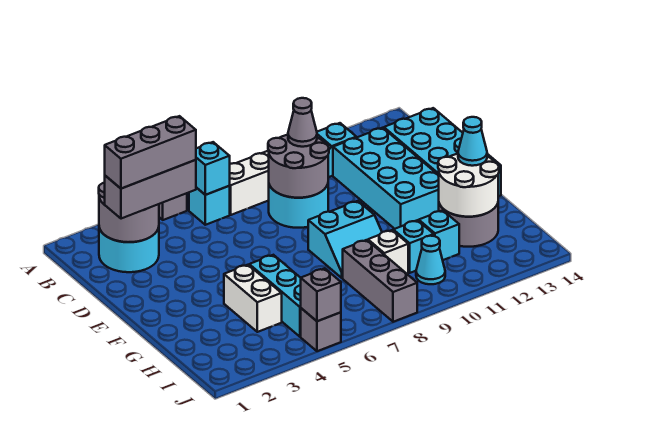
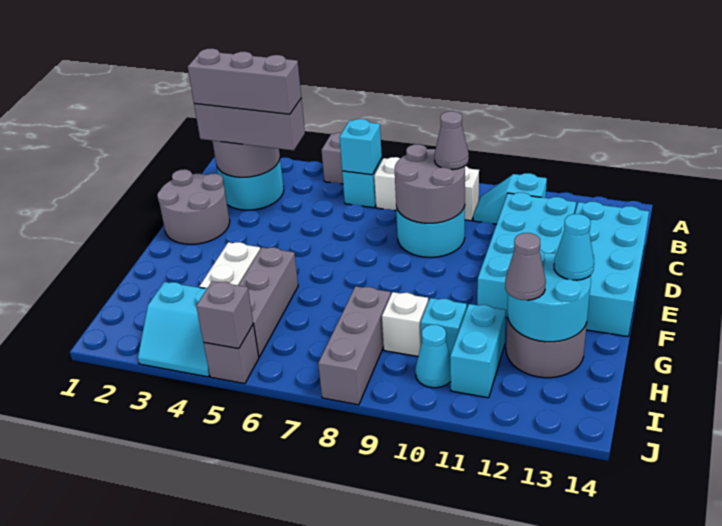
none -> grey round brick D1:E2 level 1
cyan slope F8:G9 level 1 top F -> cyan slope I3:J4 level 1 top I
cyan brick G5:I5 level 1 -> grey brick G5:I5 level 1
white round brick G12:H13 level 2 -> cyan round brick G12:H13 level 2
cyan brick H11 level 1 -> cyan brick H11:I11 level 1
none -> grey cone H12 level 3

